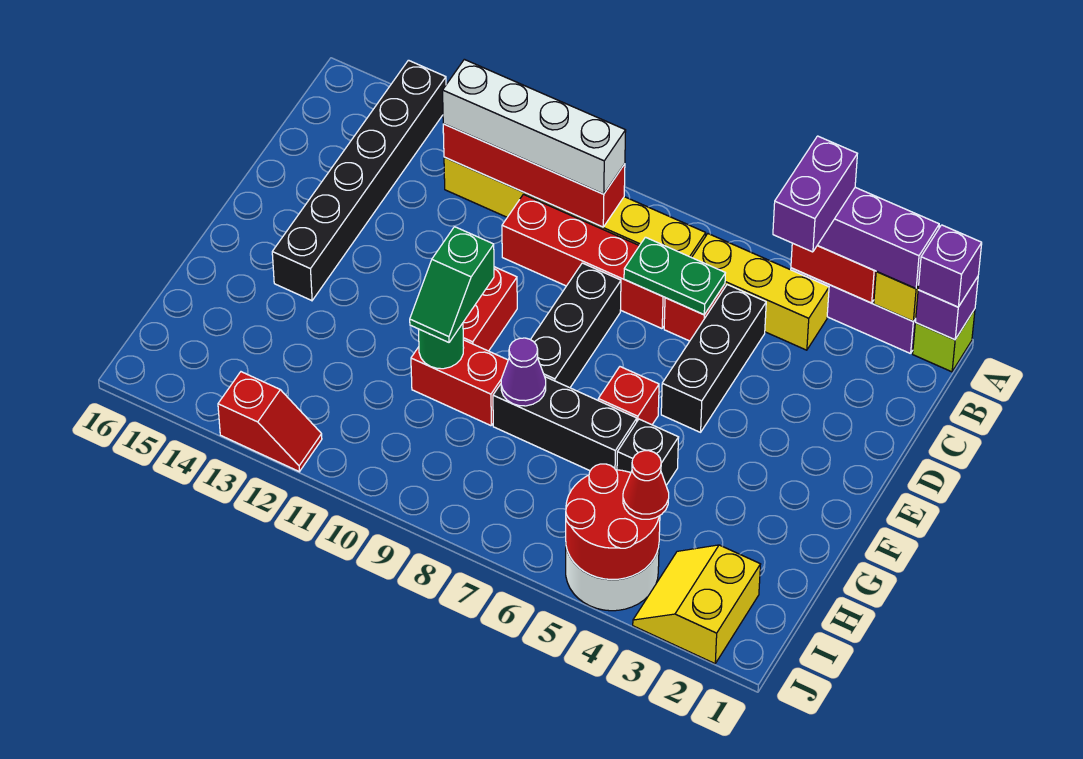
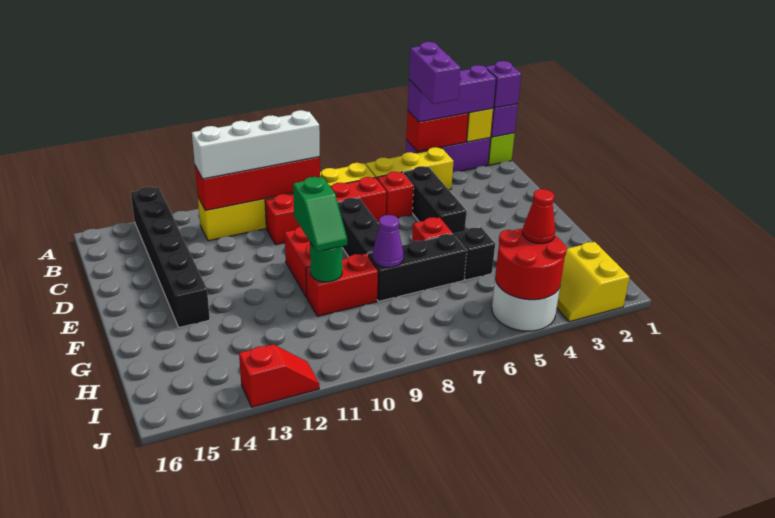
green plate C6:C7 level 2 -> none

